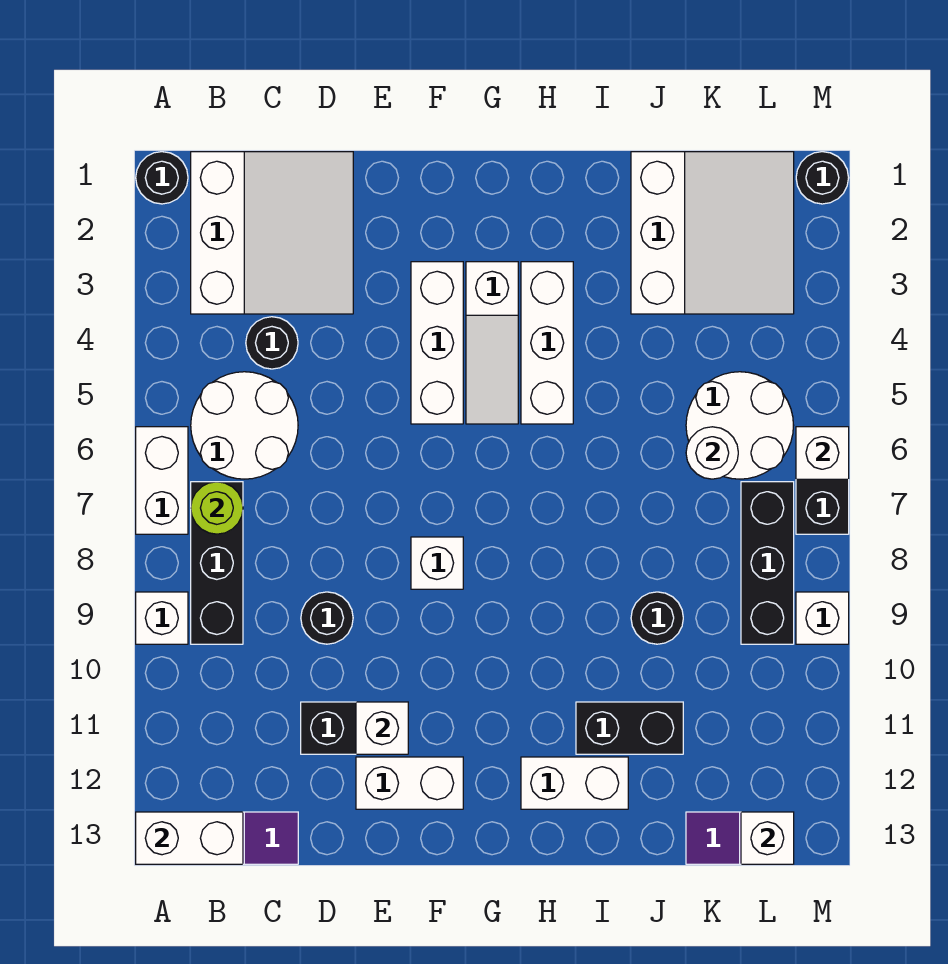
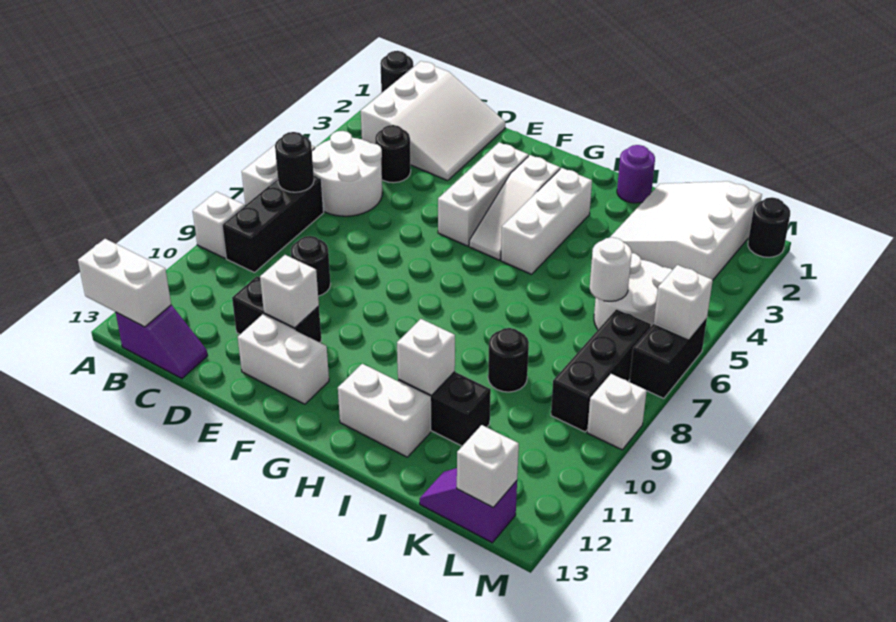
lime round brick B7 level 2 -> black round brick B7 level 2
white brick F8 level 1 -> white brick I11 level 2
none -> purple round brick I1 level 1
white slope J1:L3 level 1 top J -> white slope J1:L3 level 1 top L

